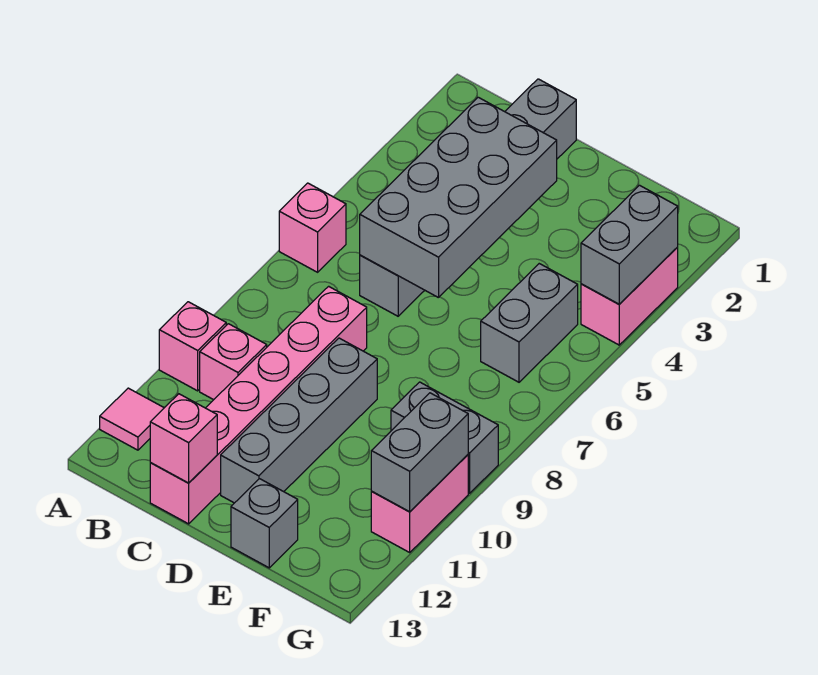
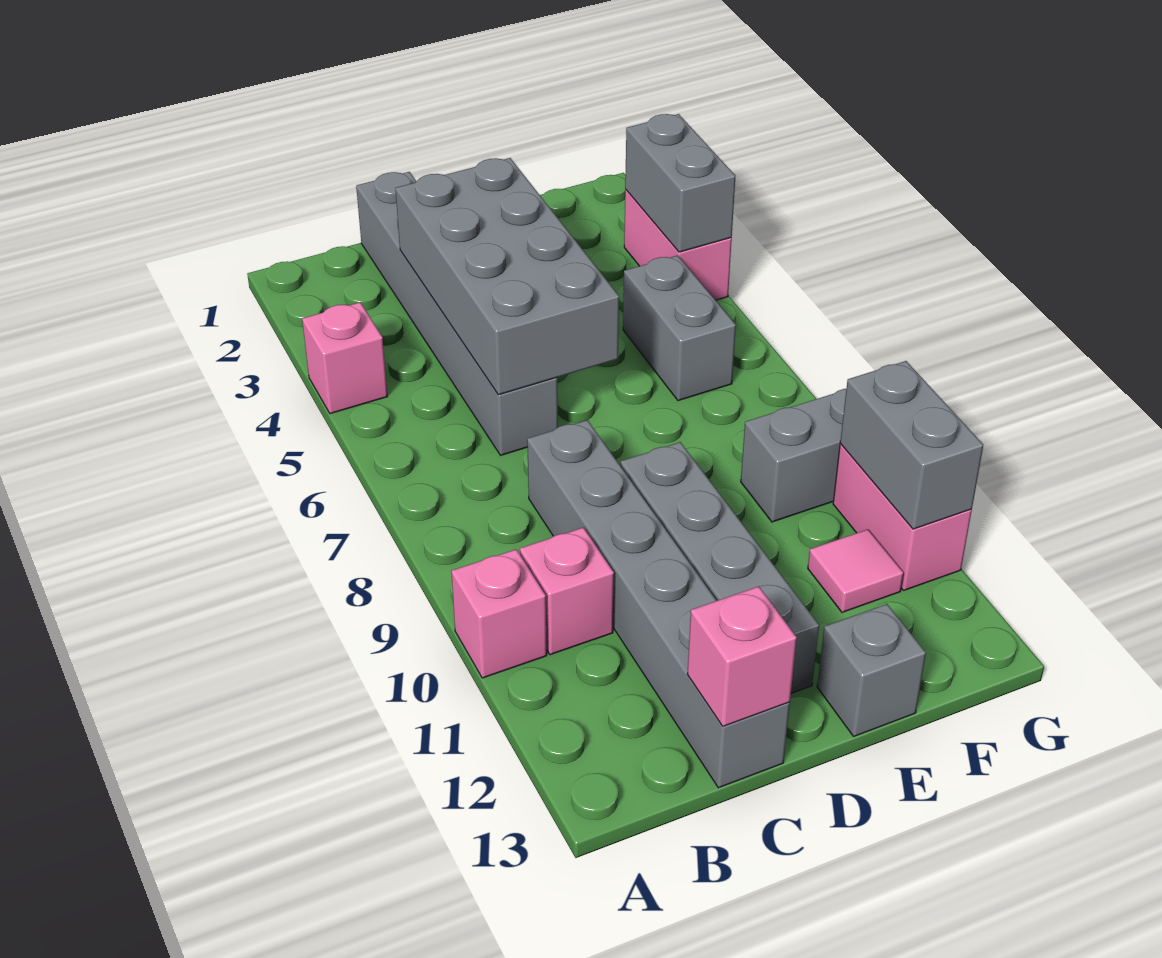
pink brick A6 level 1 -> pink brick A4 level 1
pink tile A12 level 1 -> pink tile F11 level 1
pink brick C8:C13 level 1 -> grey brick C8:C13 level 1

